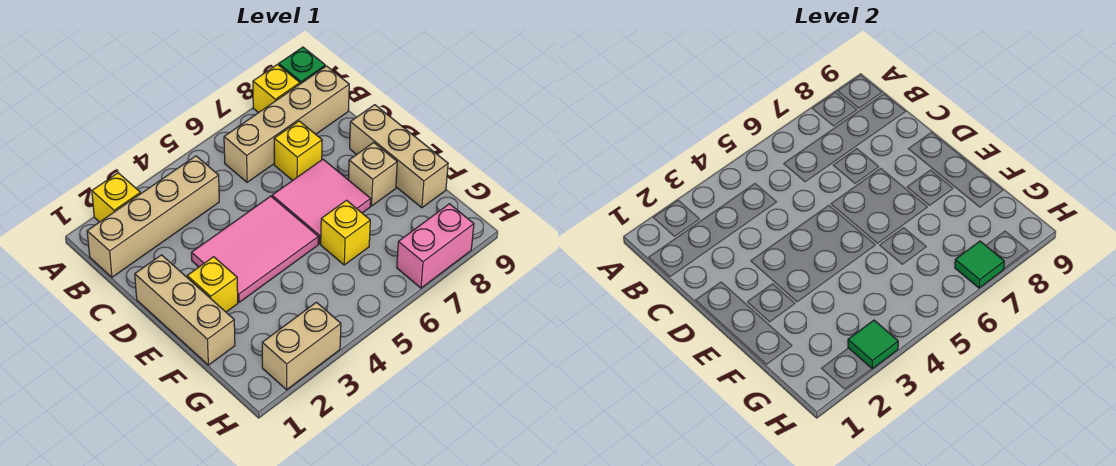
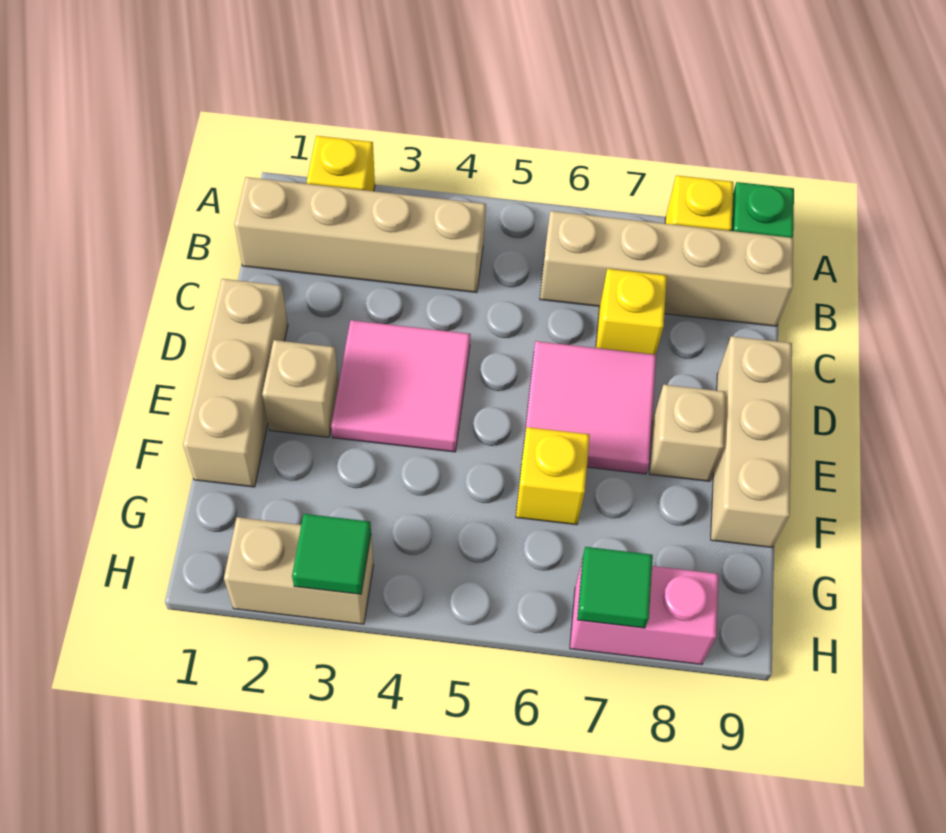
pink tile D3:E5 level 1 -> pink tile D3:E4 level 1
yellow brick E2 level 1 -> tan brick E2 level 1

